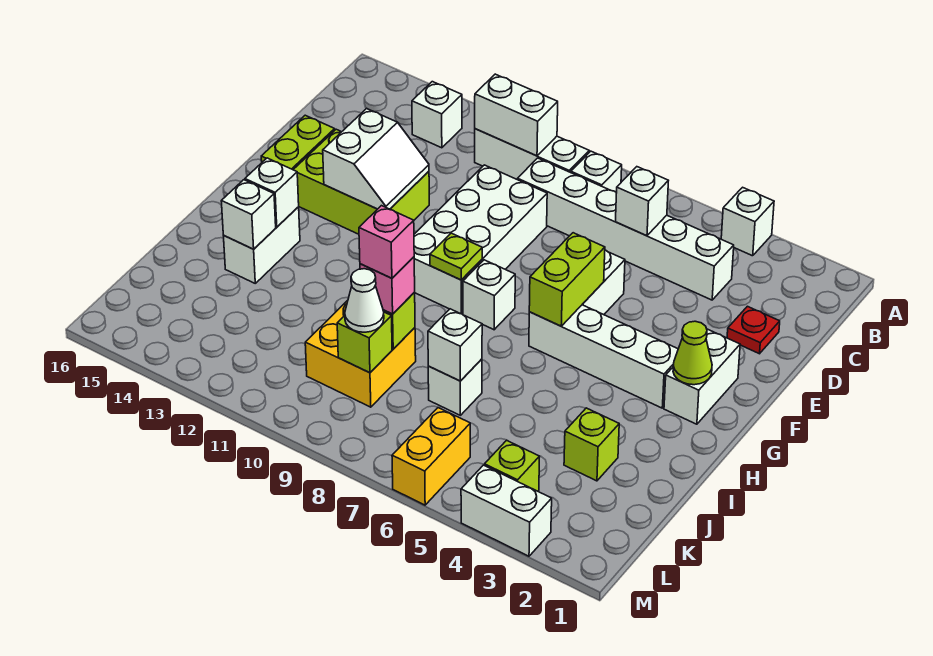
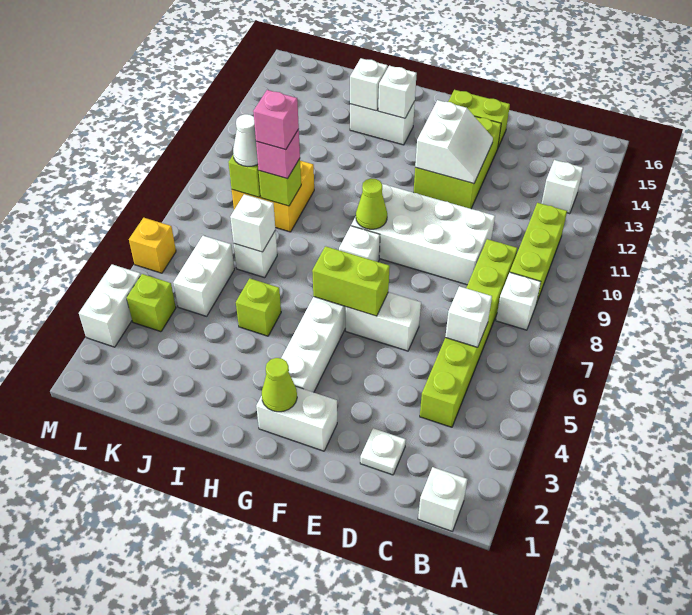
white brick A4 level 1 -> white brick B1 level 1
white brick B9:B11 level 1 -> lime brick B9:B11 level 1
white brick B10:B11 level 2 -> white brick K5:K6 level 1
white brick C4:C9 level 1 -> lime brick C4:C9 level 1
red plate D2 level 1 -> white plate D2 level 1
white slope E12:F13 level 2 top 13 -> white slope E12:F13 level 2 top F
lime plate G9 level 2 -> lime cone G9 level 2
lime brick J3 level 1 -> lime brick I5 level 1
yellow brick L6:M6 level 1 -> yellow brick M6 level 1

